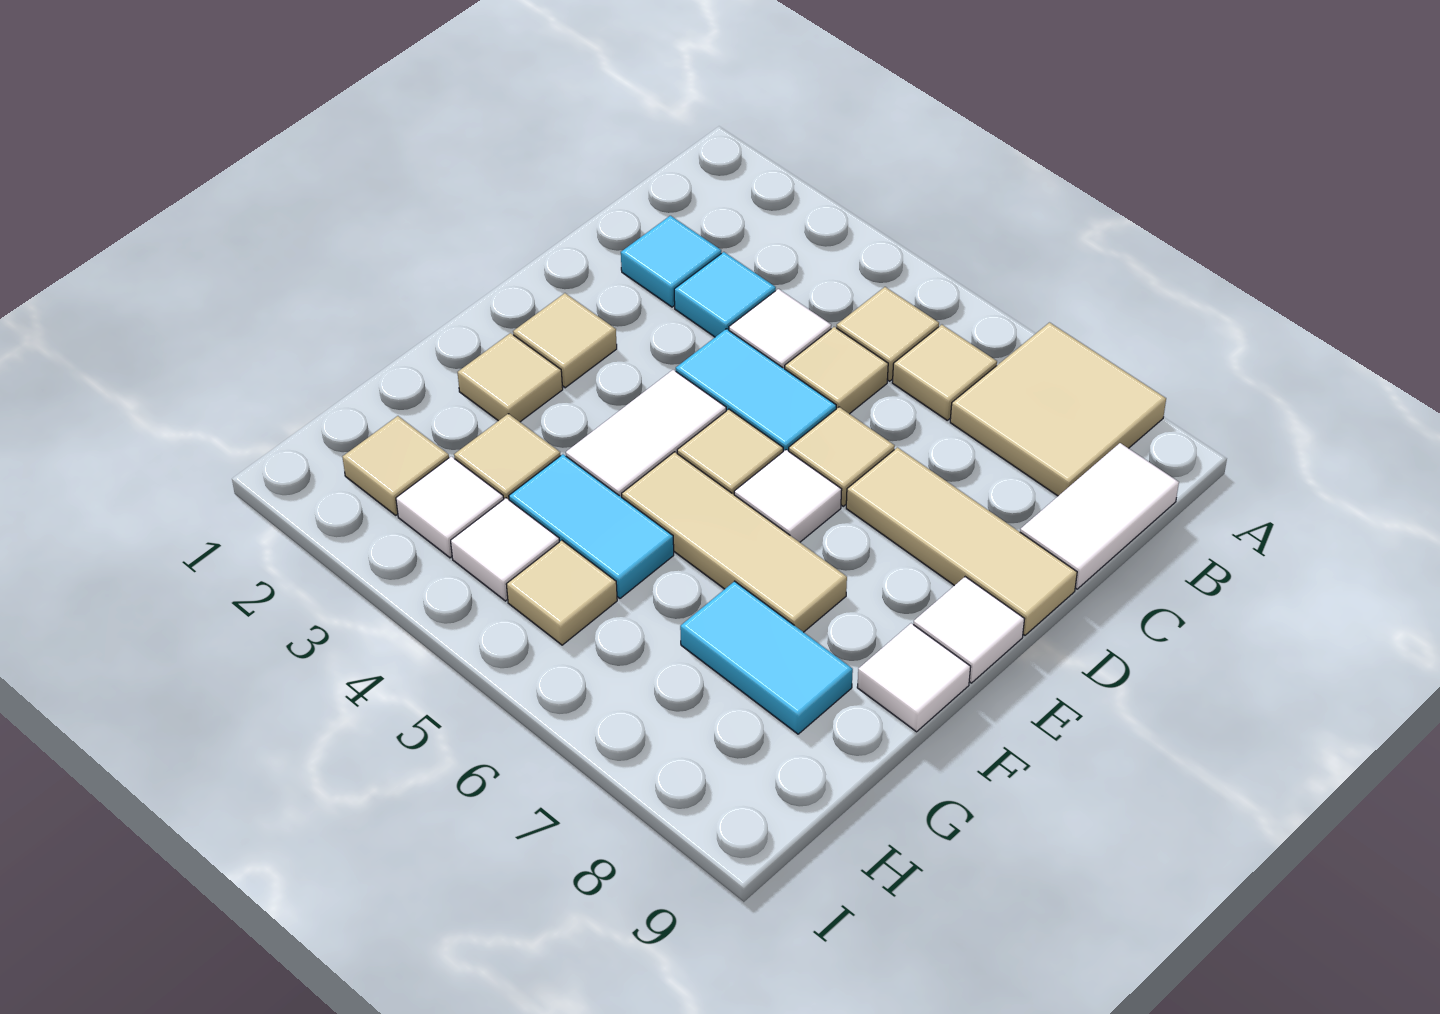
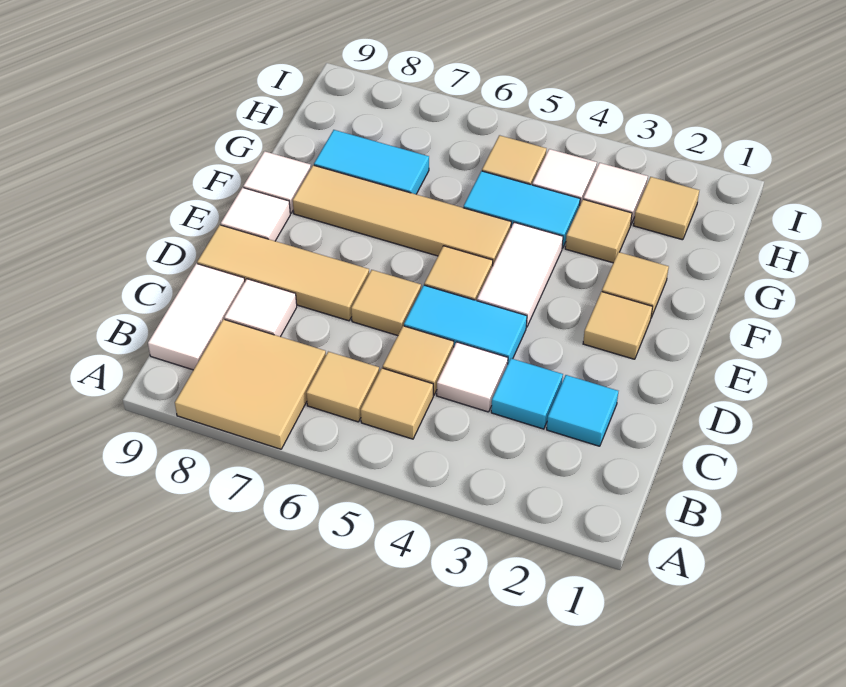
white tile E6 level 1 -> white tile C8 level 1
tan tile F5:F7 level 1 -> tan tile F5:F8 level 1

